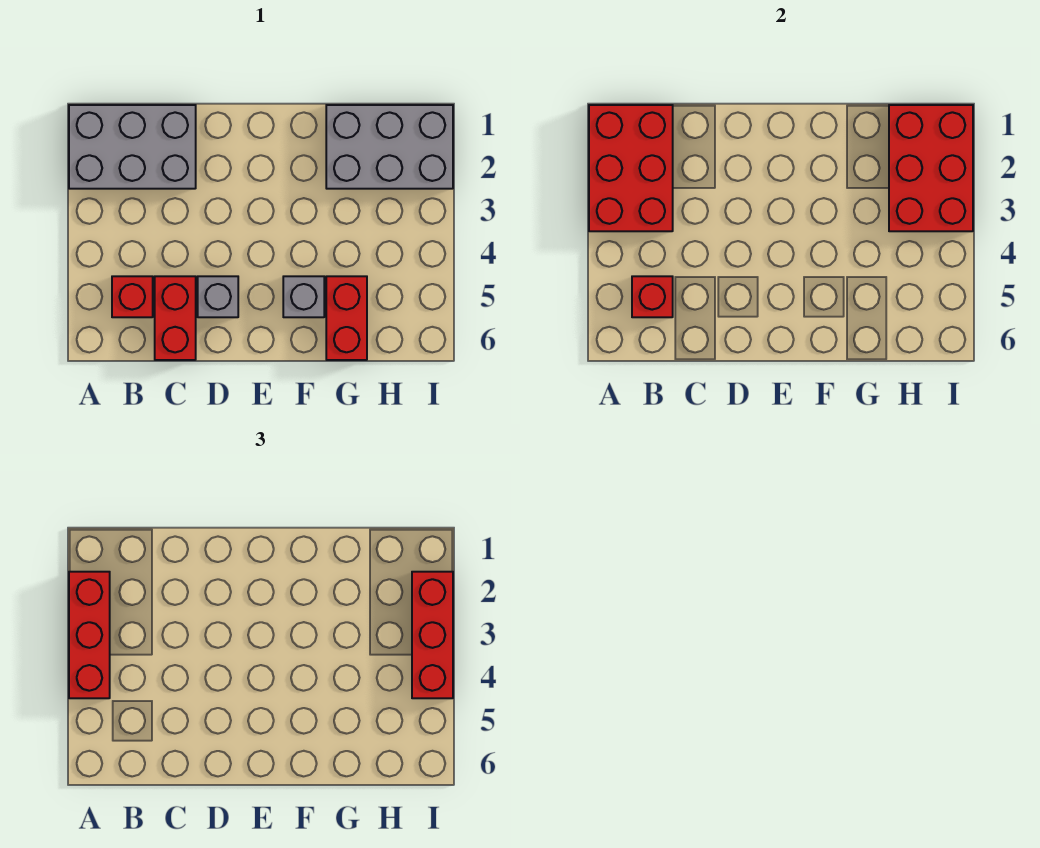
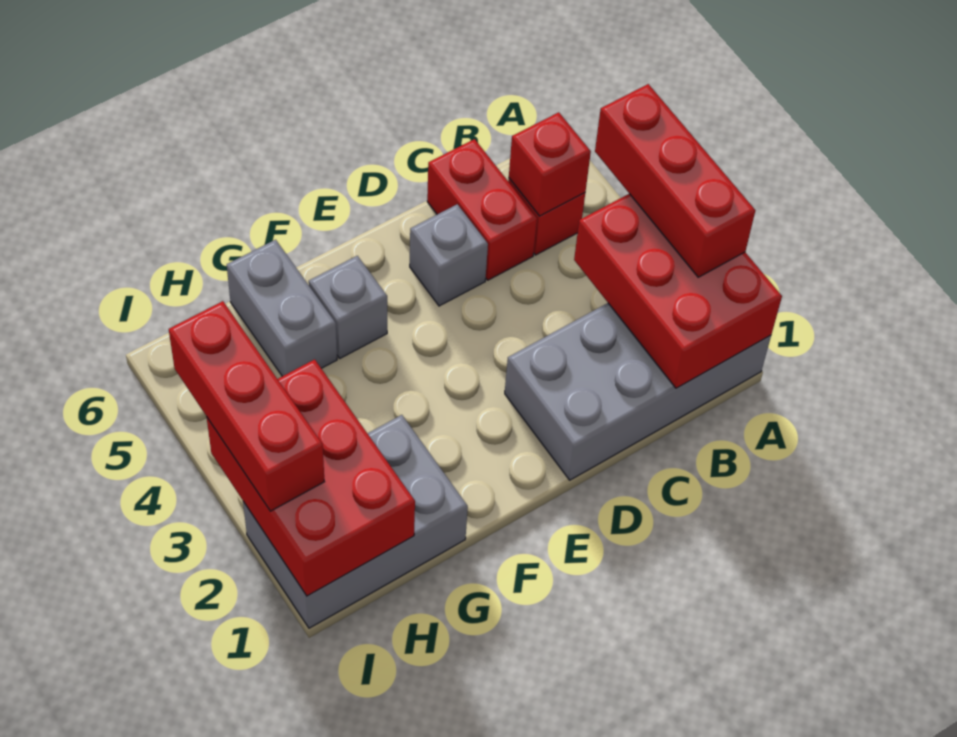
grey brick A1:C2 level 1 -> grey brick A1:D2 level 1
red brick G5:G6 level 1 -> grey brick G5:G6 level 1

